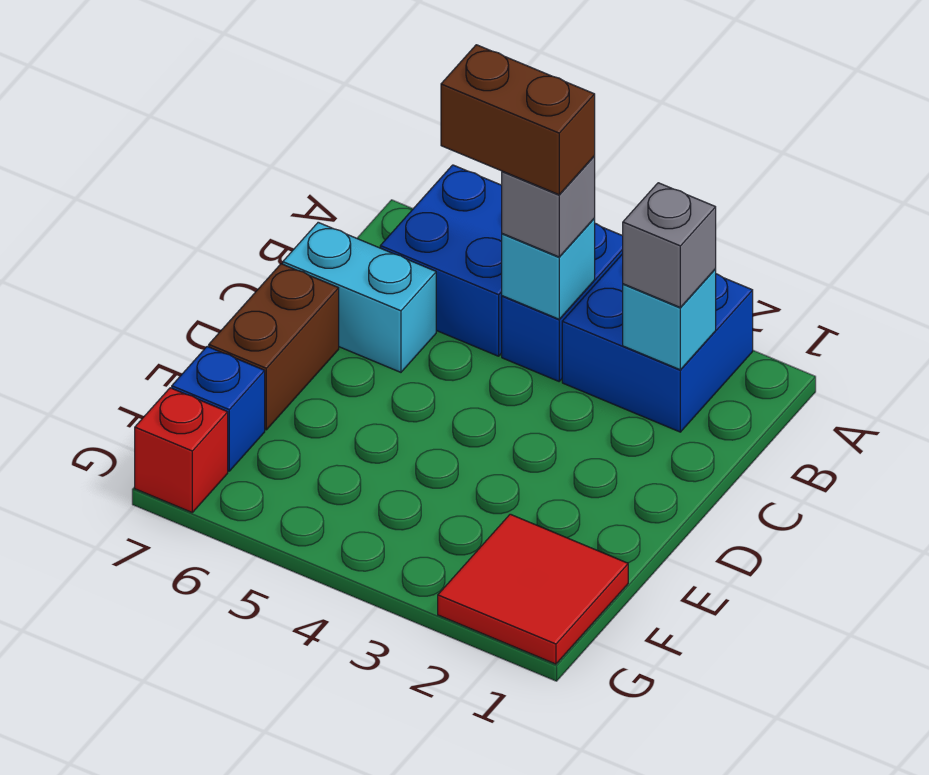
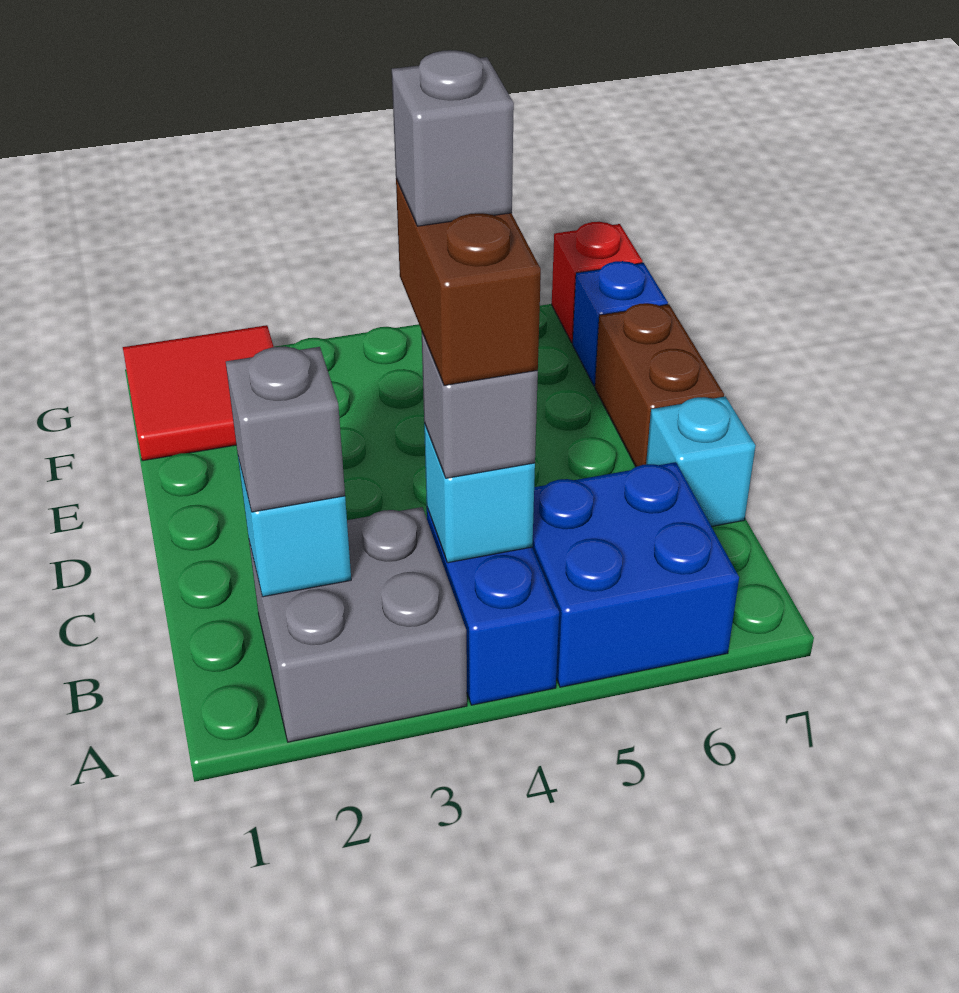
blue brick A2:B3 level 1 -> grey brick A2:B3 level 1
brown brick B4:B5 level 4 -> brown brick B4:C4 level 4
none -> grey brick C4 level 5
cyan brick C6:C7 level 1 -> cyan brick C7 level 1

